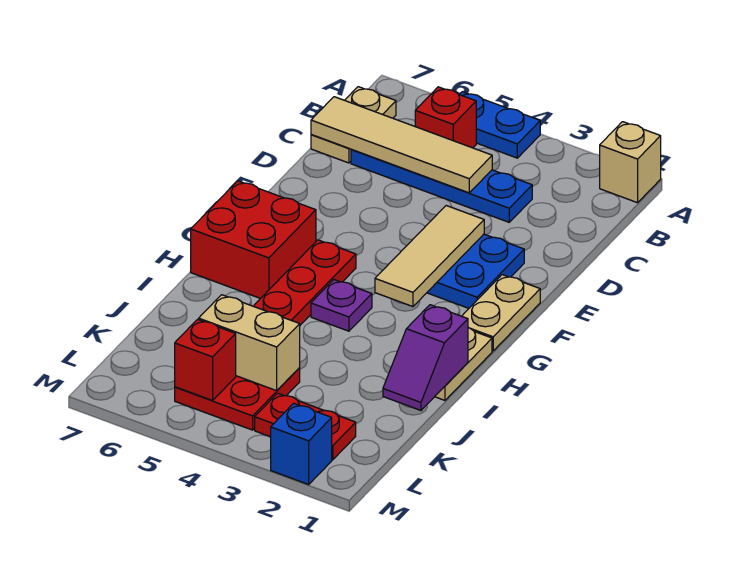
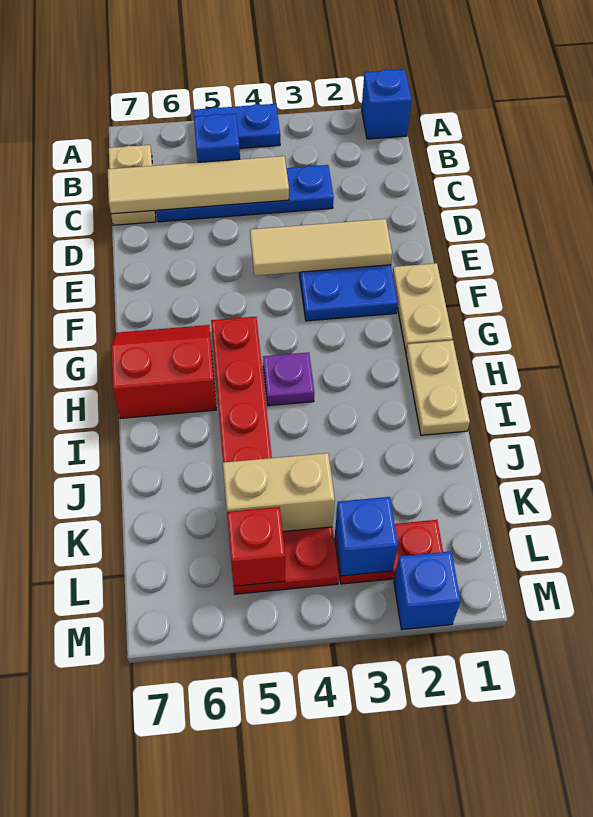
tan brick A1 level 1 -> blue brick A1 level 1
red brick B5 level 1 -> blue brick B5 level 1
tan tile E3:G3 level 2 -> tan tile E2:E4 level 2
red brick G6:H7 level 1 -> red slope G6:H7 level 1 top H
purple slope I1:J1 level 2 top I -> none
none -> blue brick L3 level 2

